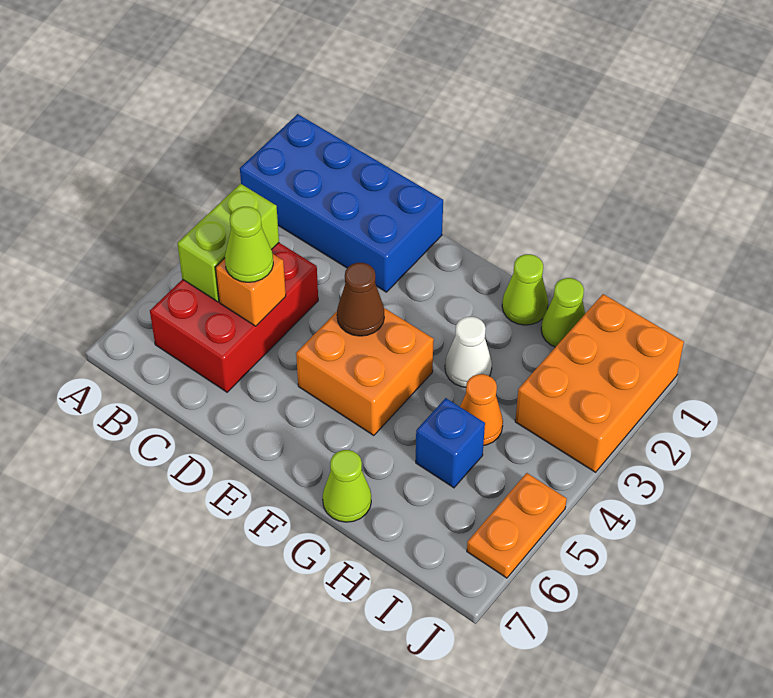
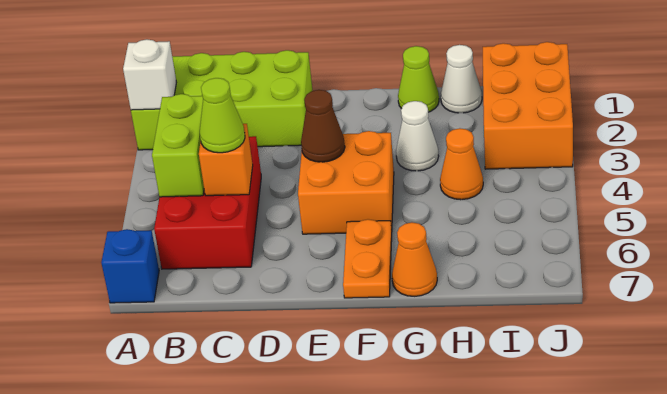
blue brick A1:D2 level 1 -> lime brick A1:D2 level 1
none -> white brick A2 level 2
lime cone G7 level 1 -> orange cone G7 level 1
lime cone H1 level 1 -> white cone H1 level 1
blue brick H5 level 1 -> blue brick A7 level 1
orange plate J5:J6 level 1 -> orange plate F6:F7 level 1

